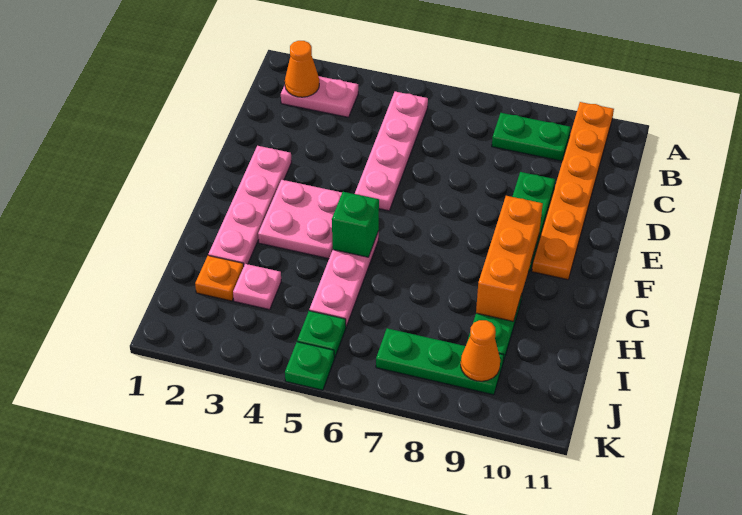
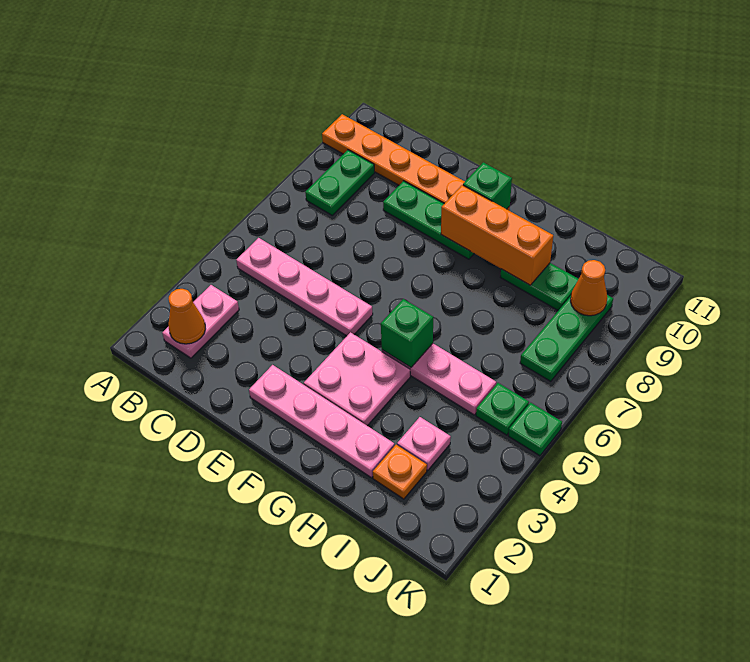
none -> green brick F10 level 2

